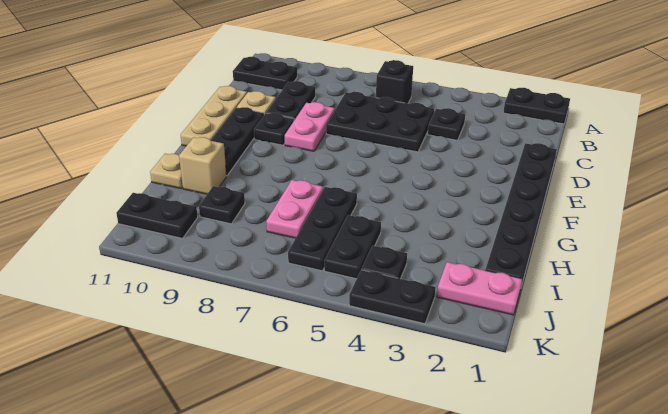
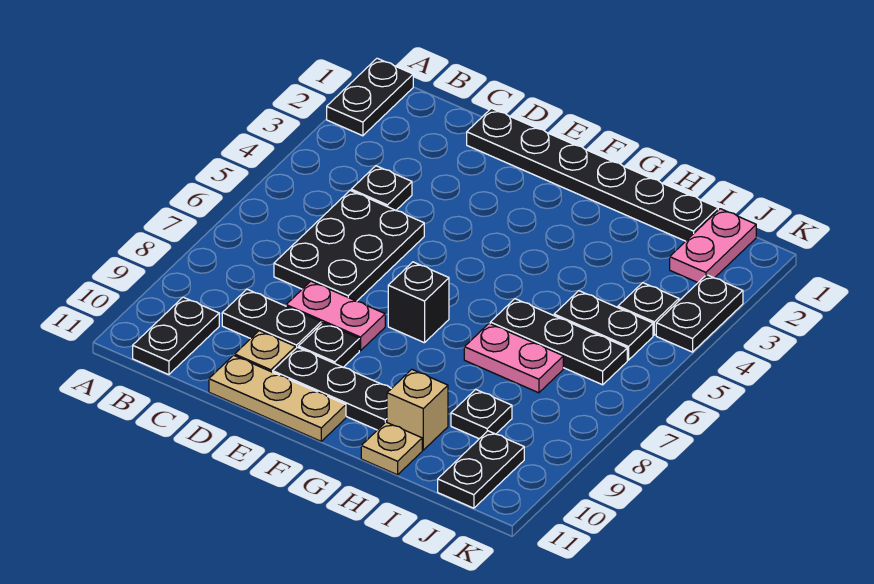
black brick B6 level 1 -> black brick F7 level 1

